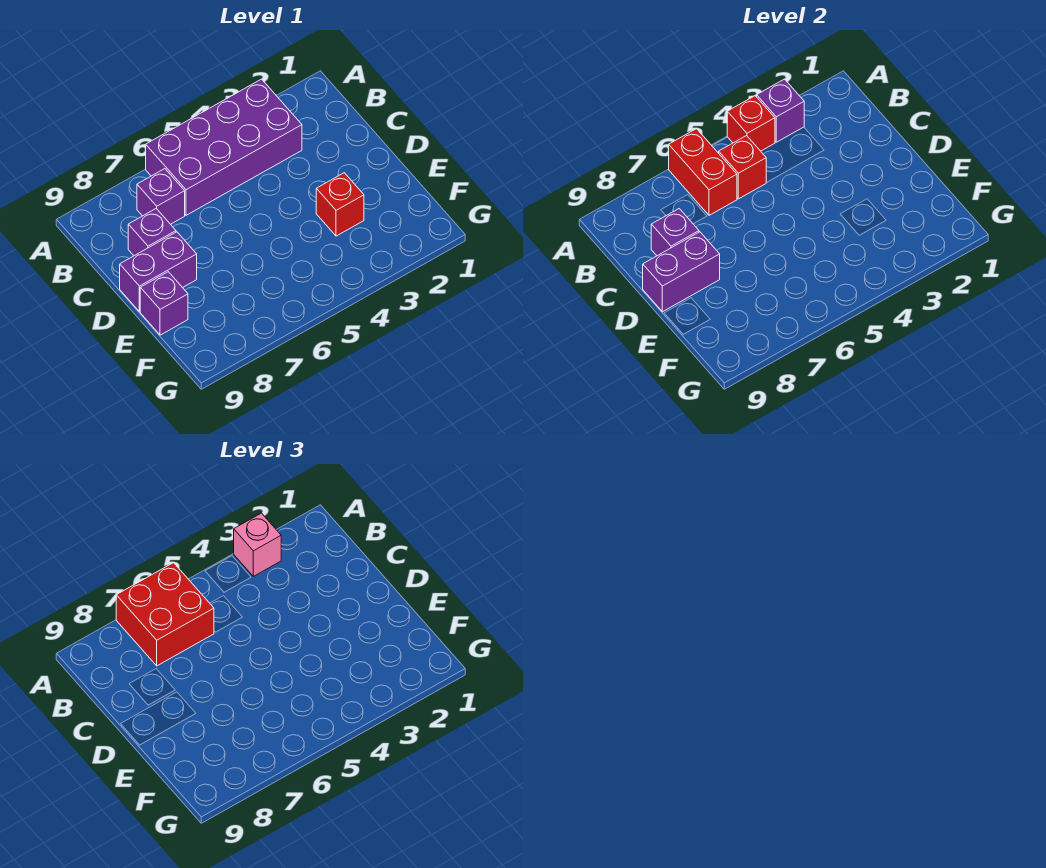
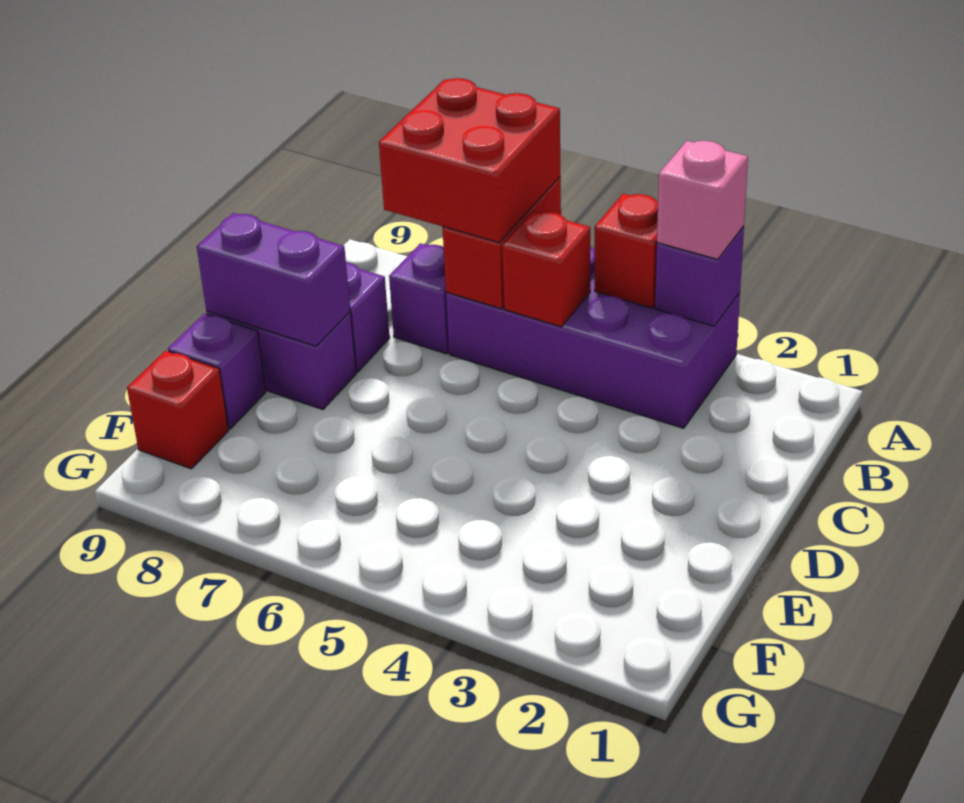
purple brick C8 level 2 -> none
red brick E3 level 1 -> red brick F9 level 1

